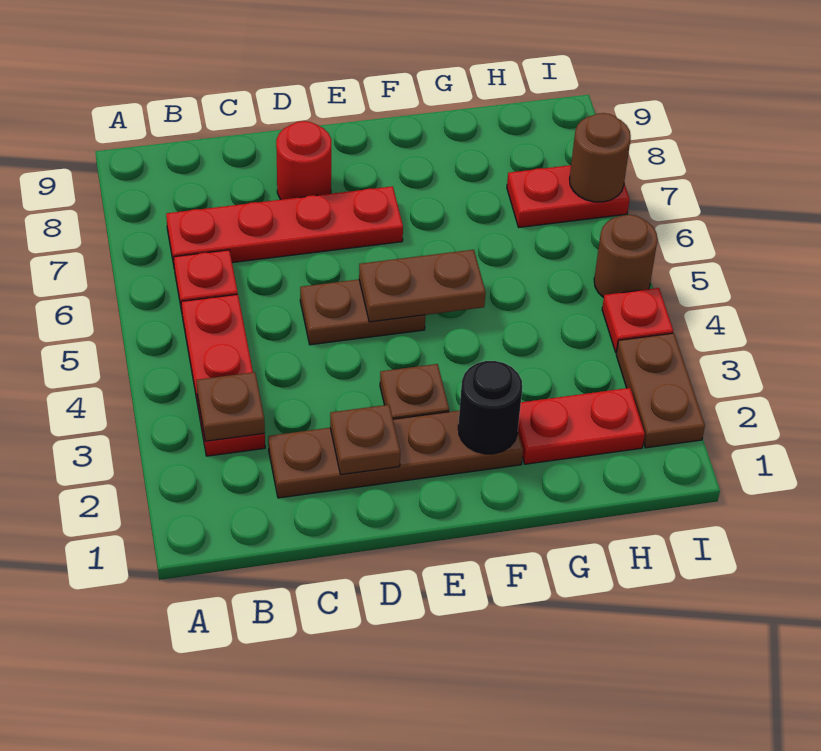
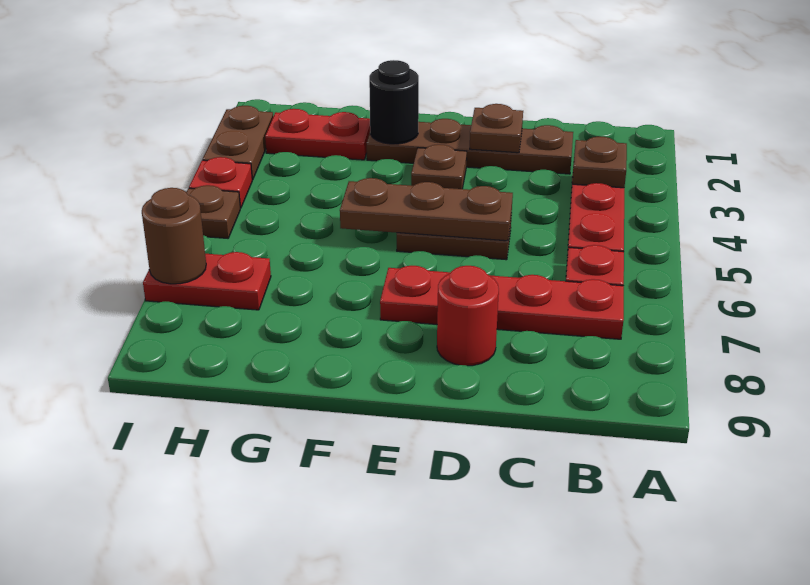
brown plate E5:F5 level 2 -> brown plate D5:F5 level 2
brown round brick I5 level 1 -> brown plate I5 level 1

